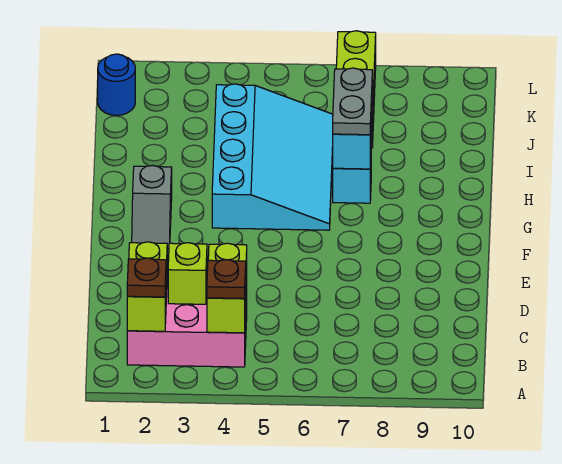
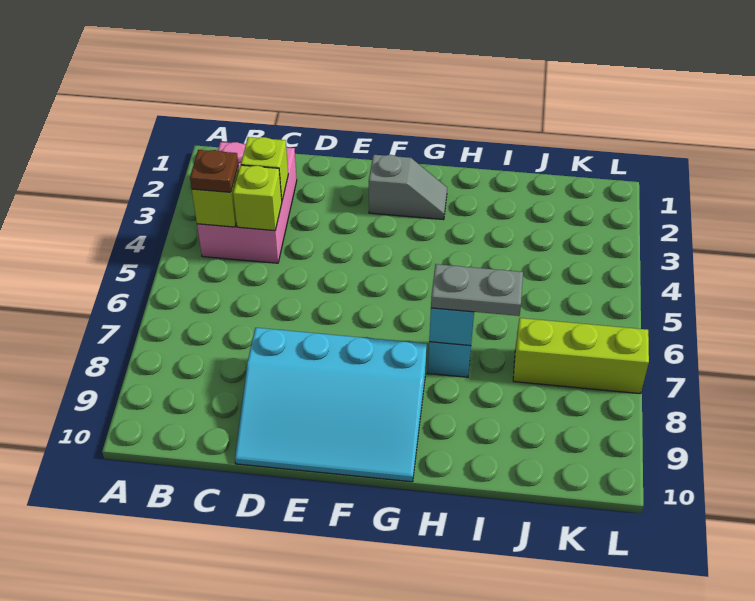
lime brick B2:C2 level 2 -> none
brown plate B2 level 3 -> none
grey slope F2:G2 level 1 top G -> grey slope F2:G2 level 1 top F
cyan slope G4:J6 level 1 top 4 -> cyan slope D8:G10 level 1 top 8
blue round brick K1 level 1 -> none

